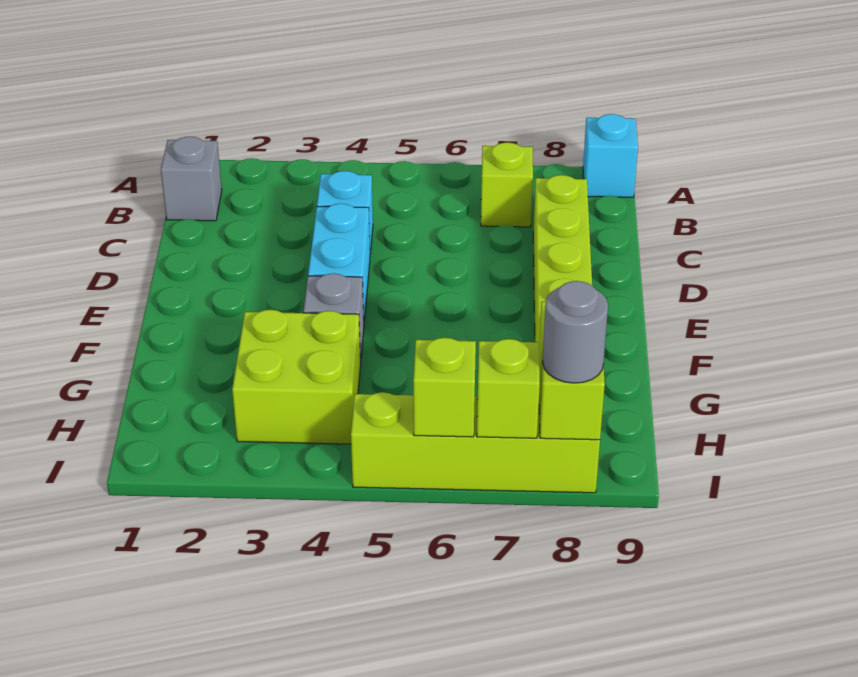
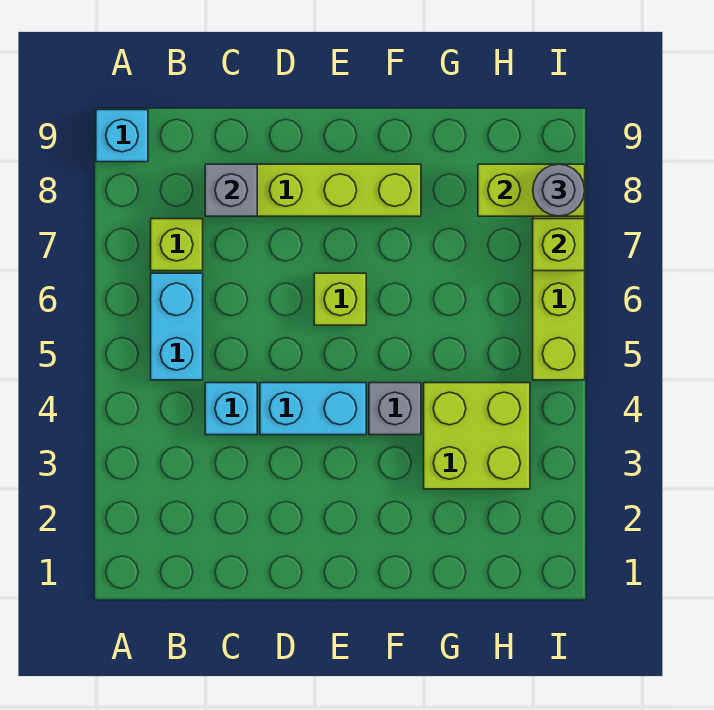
grey brick B1 level 1 -> grey brick C8 level 2
none -> cyan brick B5:B6 level 1
lime brick I6 level 2 -> lime brick E6 level 1

